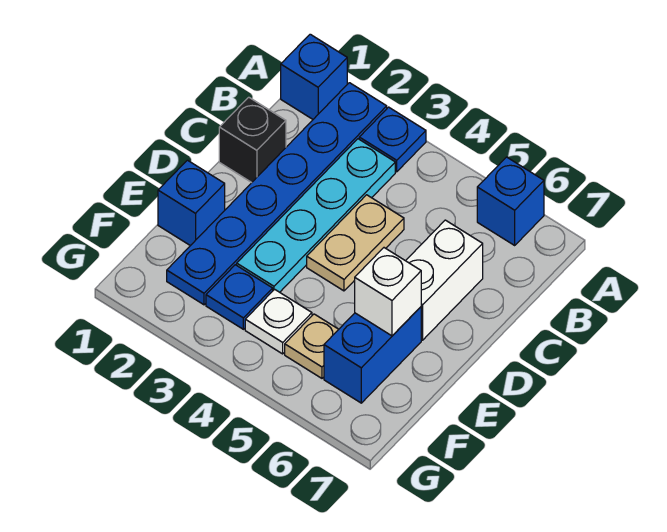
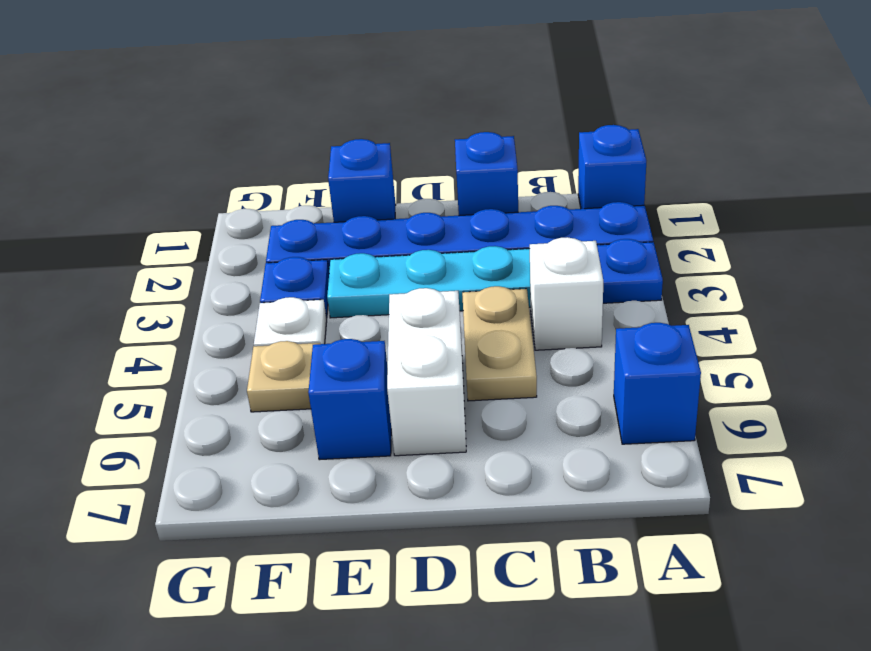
black brick C1 level 1 -> blue brick C1 level 1
tan plate C4:D4 level 1 -> tan plate C4:C5 level 1
white brick C6:D6 level 1 -> white brick D5:D6 level 1
blue brick E6:F6 level 1 -> blue brick E6 level 1
white brick E6 level 2 -> white brick B4 level 1

